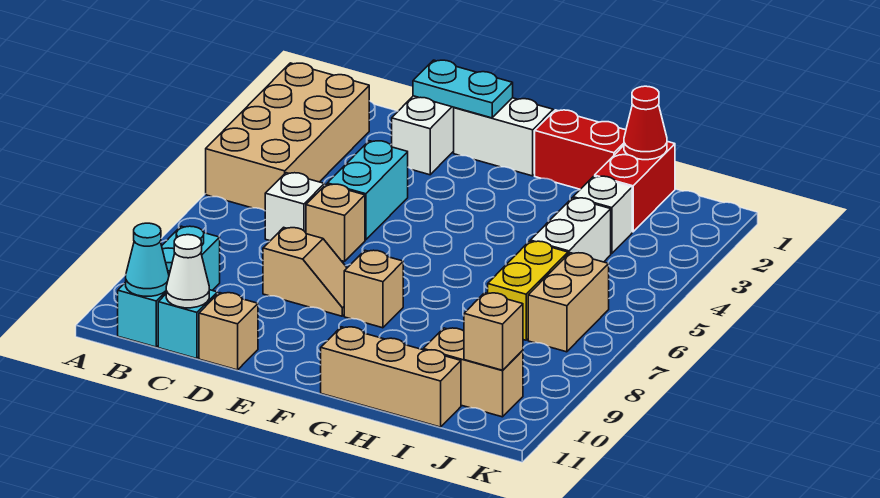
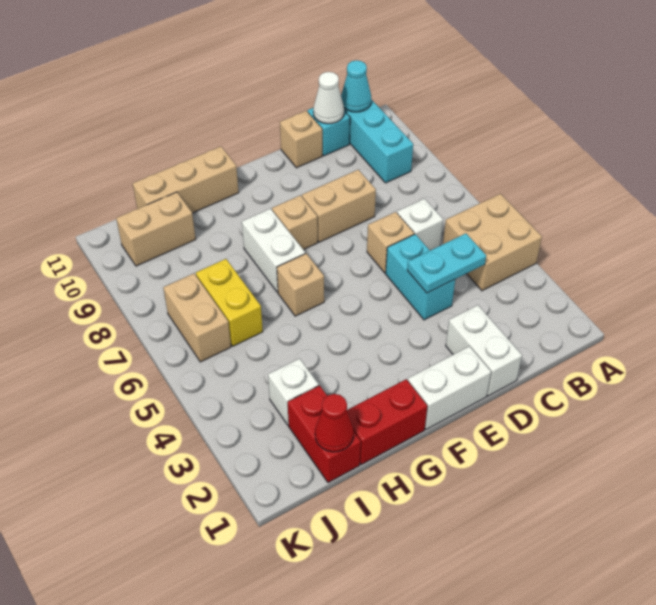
tan brick A2:B5 level 1 -> tan brick A4:B5 level 1
cyan plate D1:E1 level 2 -> cyan plate C4:D4 level 2
tan slope D8:E8 level 1 top D -> tan brick D8:E8 level 1
white brick I4:I5 level 1 -> white brick G7:G8 level 1
tan brick J10 level 2 -> tan brick G6 level 1

